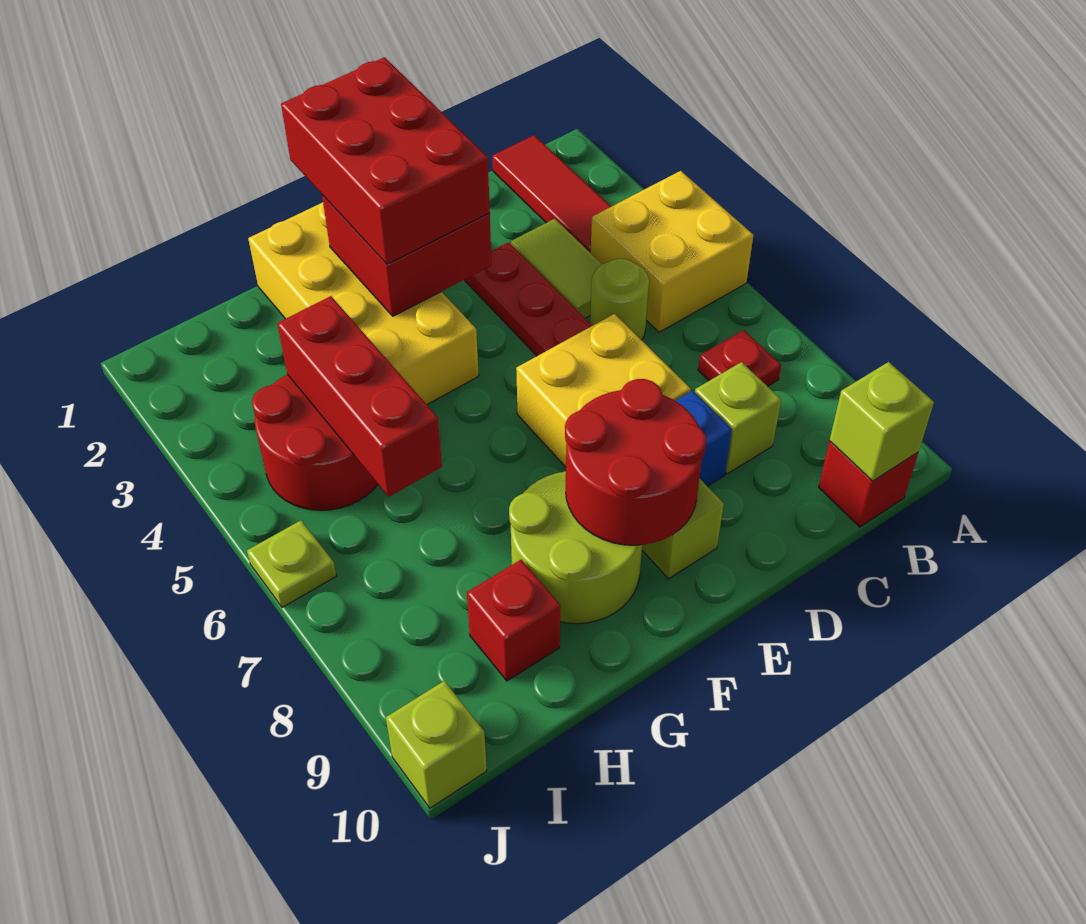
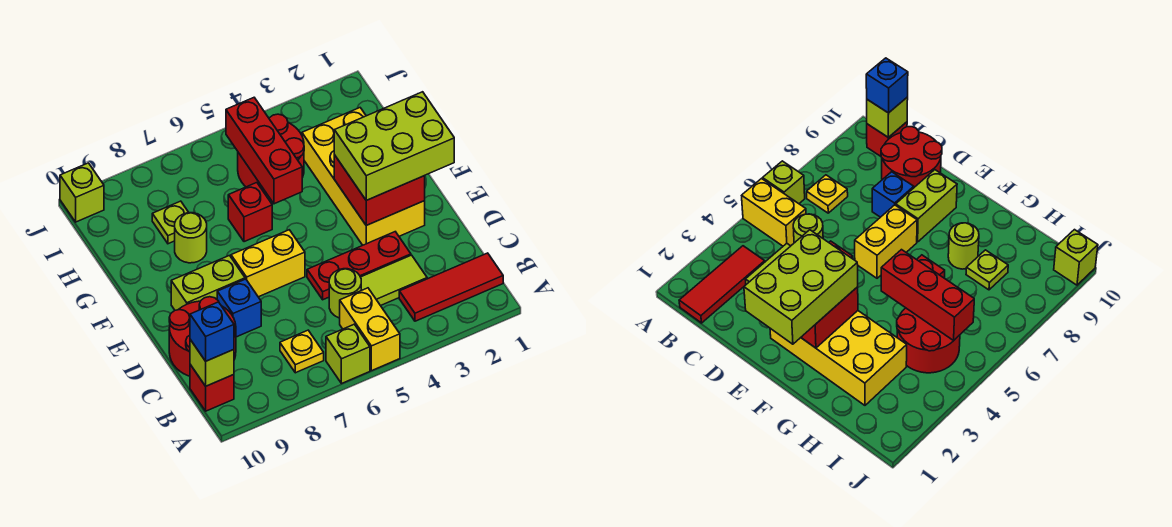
yellow brick A4:B5 level 1 -> yellow brick A5:B5 level 1
red plate B7 level 1 -> yellow plate B7 level 1
none -> blue brick B10 level 3
lime brick C8 level 1 -> lime brick A6 level 1
yellow brick D6:E7 level 1 -> yellow brick E6:E7 level 1
red brick E1:F3 level 3 -> lime brick E1:F3 level 3
red round brick E8:F9 level 2 -> red round brick C9:D10 level 1
yellow brick F1:G4 level 1 -> yellow brick E2:H3 level 1
lime round brick F8:G9 level 1 -> lime round brick G8 level 1
red brick H4:H6 level 2 -> red brick G5:I5 level 2
red brick H9 level 1 -> red brick G6 level 1
lime plate J6 level 1 -> lime plate H8 level 1

